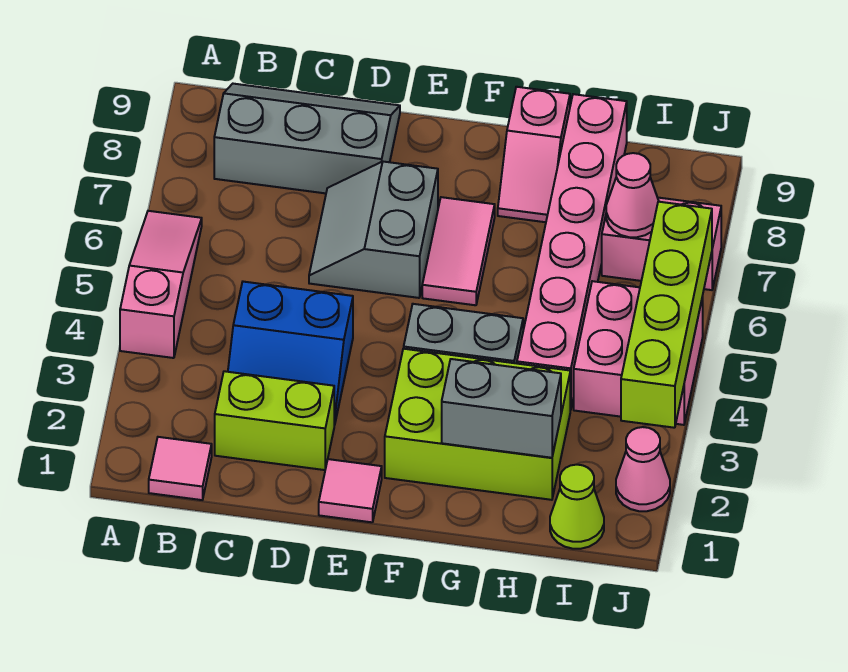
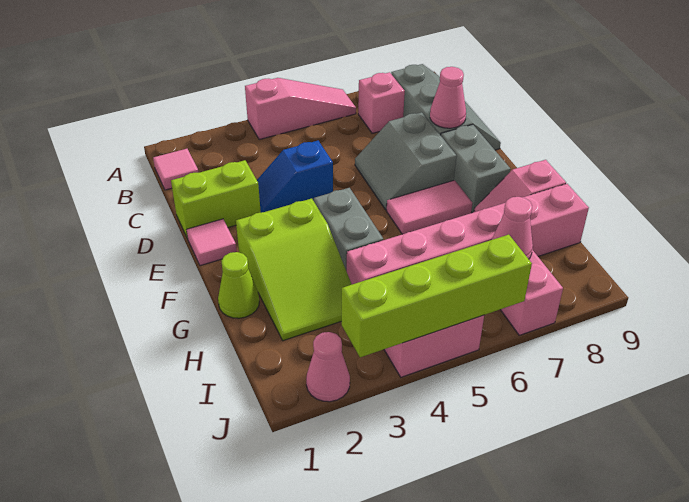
none -> pink brick B7 level 1
lime brick C2:D2 level 1 -> lime brick D1:D2 level 1
blue slope C3:D4 level 1 top 4 -> blue slope D3:D4 level 1 top 4
grey slope D6:E7 level 1 top E -> grey slope D6:E7 level 1 top 7
none -> pink cone D8 level 2
lime brick F2:H3 level 1 -> lime slope F2:H3 level 1 top F
grey brick G2:H2 level 2 -> grey brick E8:F8 level 1
lime cone I1 level 1 -> lime cone G1 level 1

